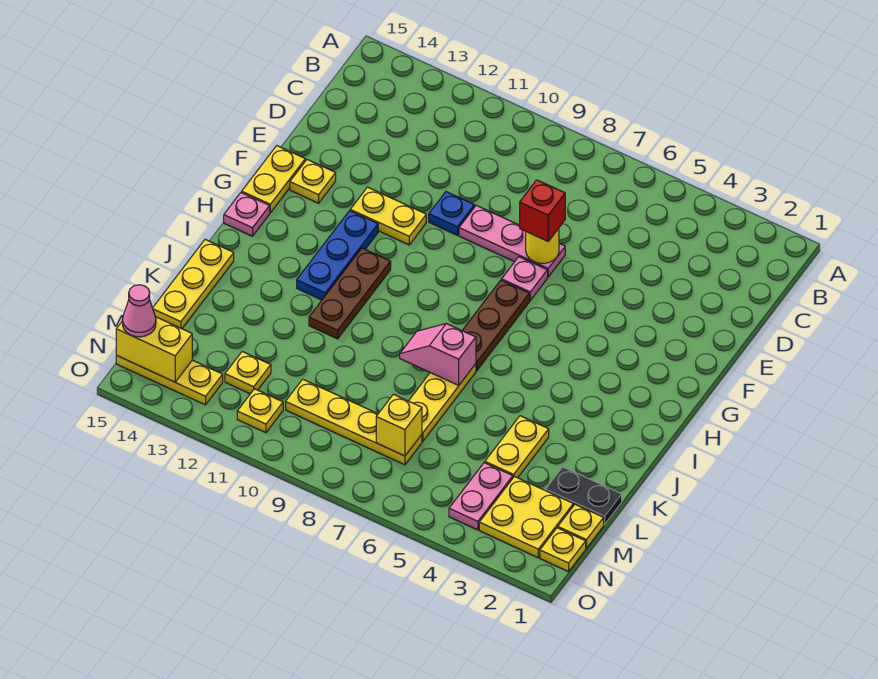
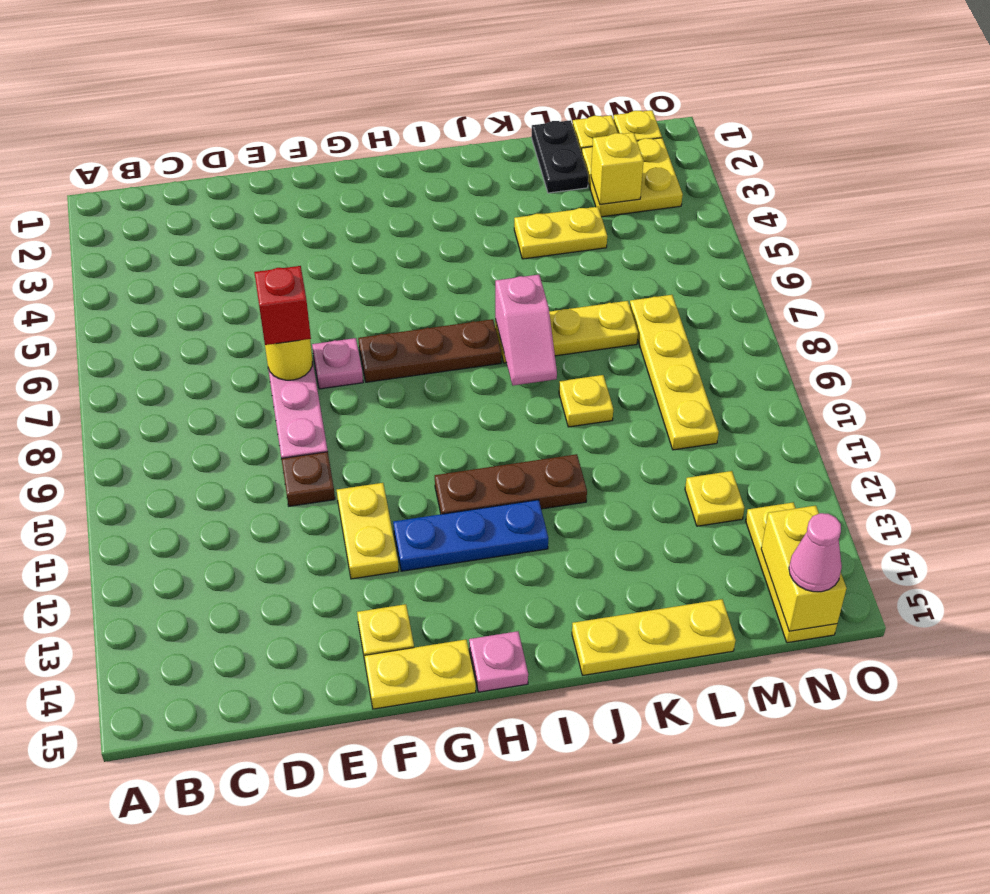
blue plate E10 level 1 -> brown plate E10 level 1
pink plate M4:N4 level 1 -> none
yellow brick M7 level 2 -> yellow brick M3 level 2
yellow plate N11 level 1 -> yellow plate K9 level 1

